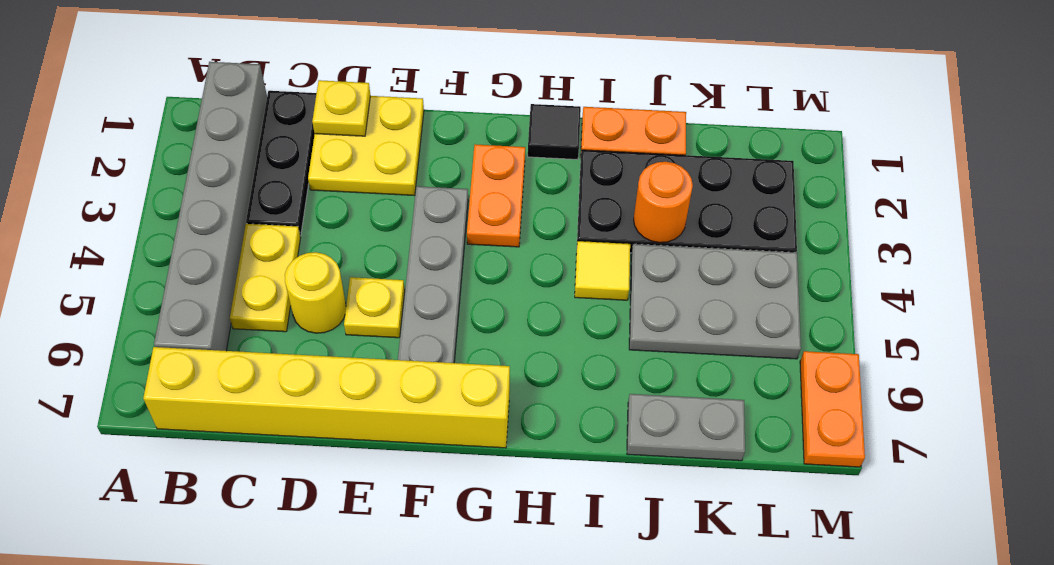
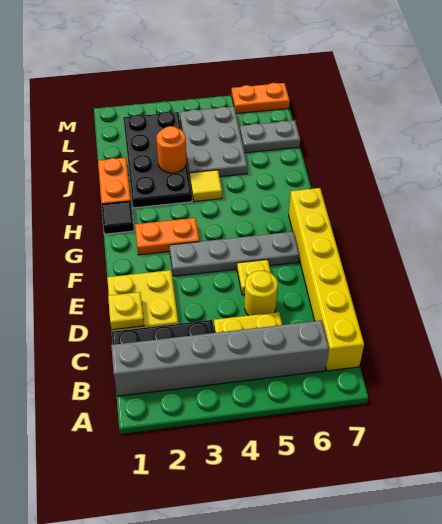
grey plate J7:K7 level 1 -> grey plate K6:K7 level 1

